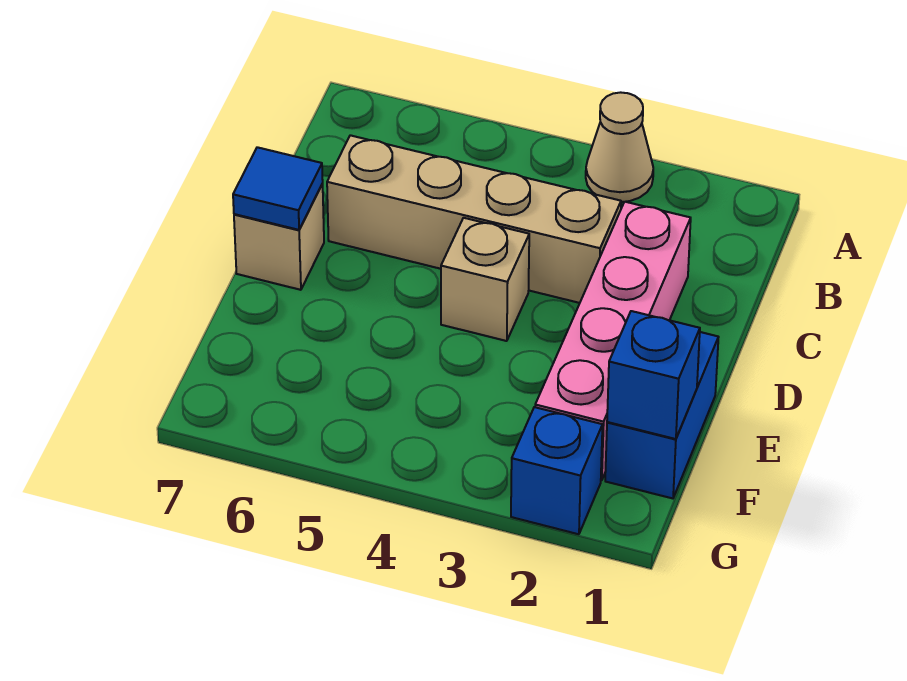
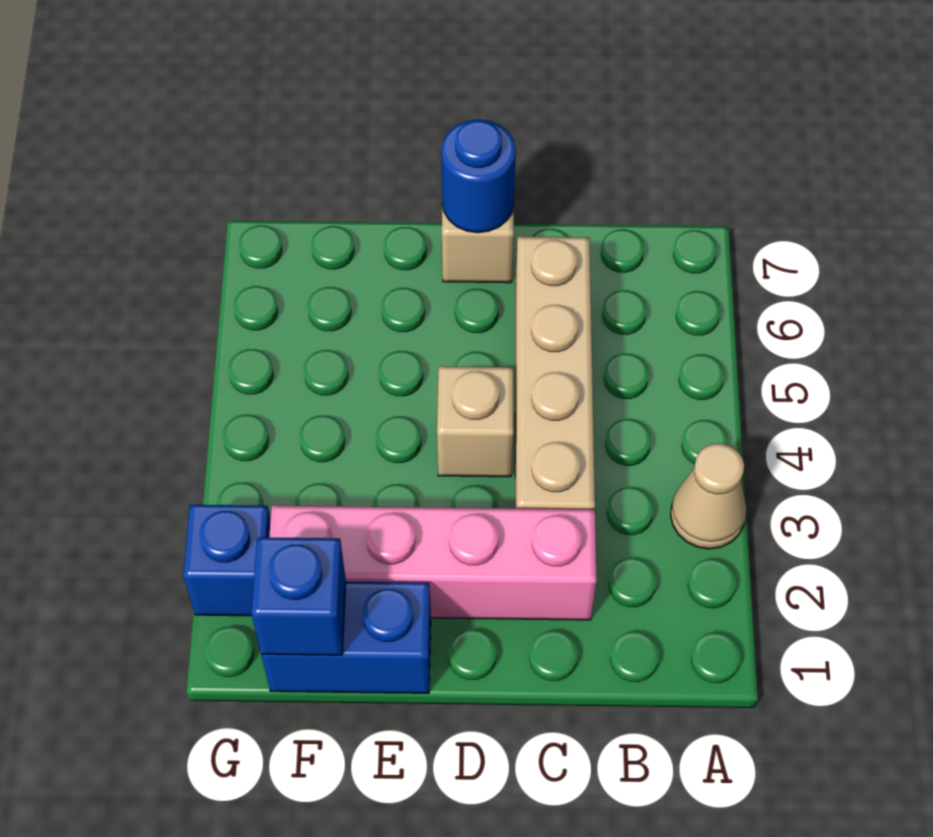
blue tile D7 level 2 -> blue round brick D7 level 2

